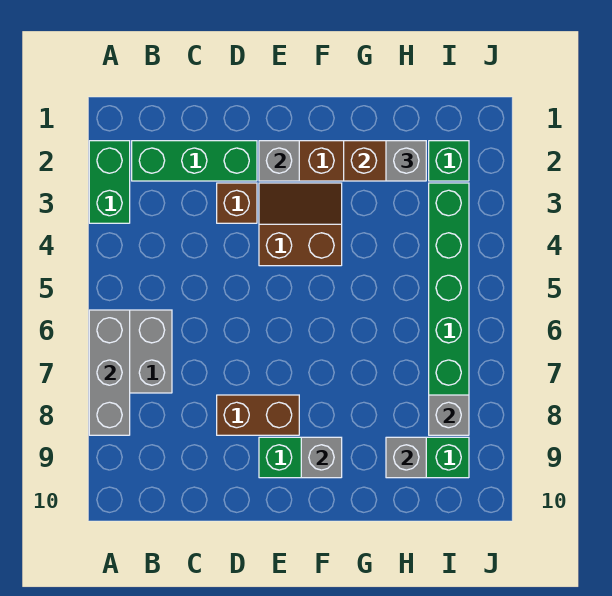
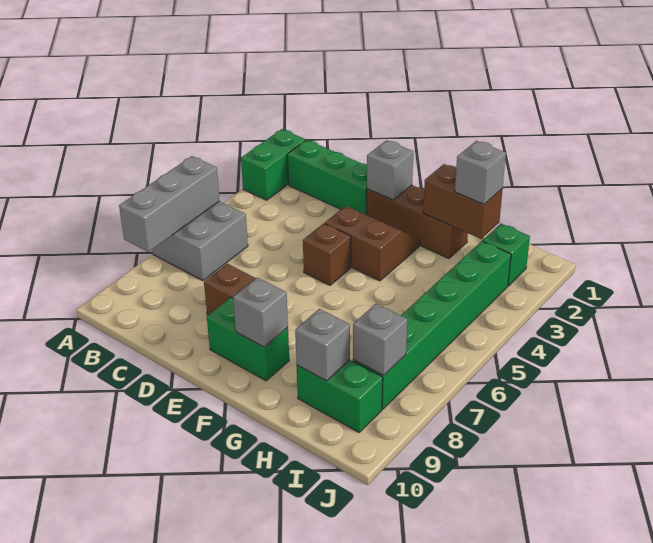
brown brick D3 level 1 -> brown brick E5 level 1

